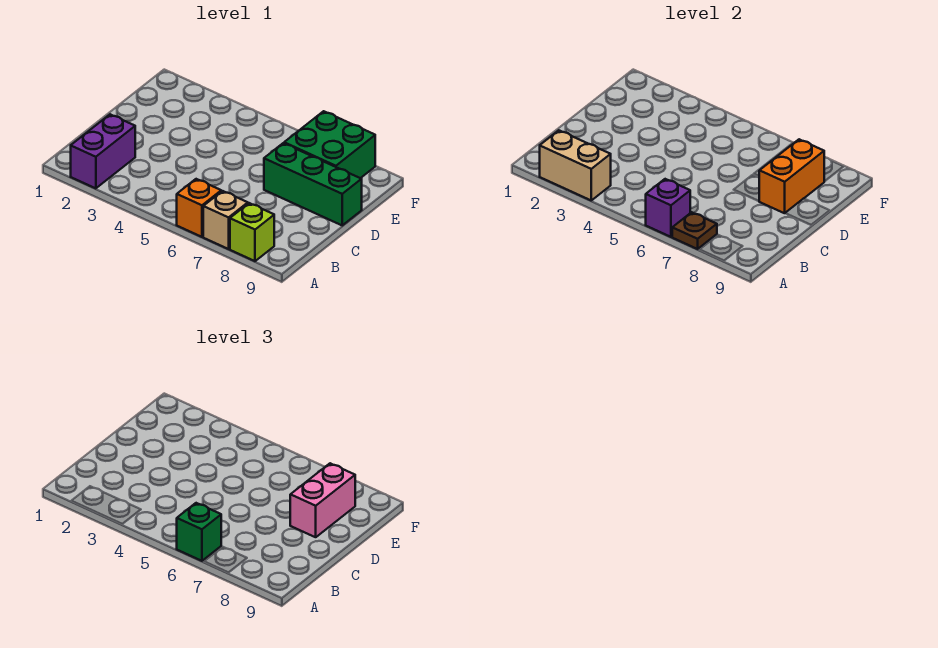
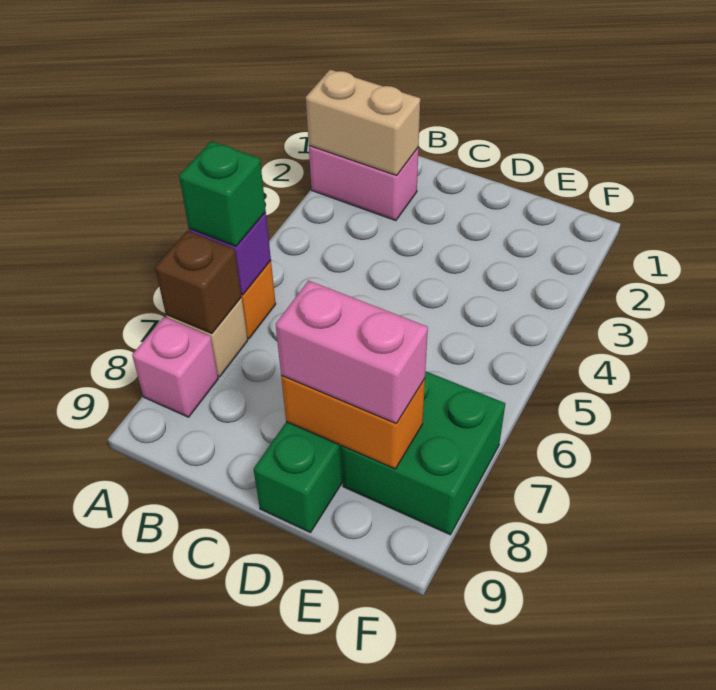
purple brick A2:B2 level 1 -> pink brick A2:B2 level 1
tan brick A2:A3 level 2 -> tan brick A2:B2 level 2
brown plate A7 level 2 -> brown brick A7 level 2
lime brick A8 level 1 -> pink brick A8 level 1

